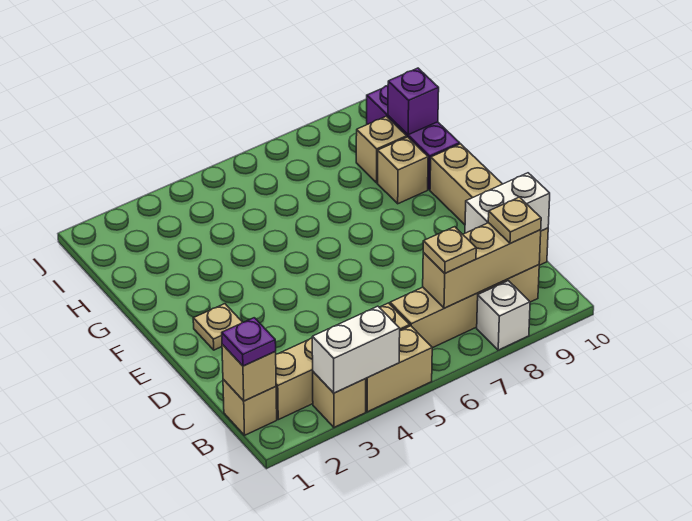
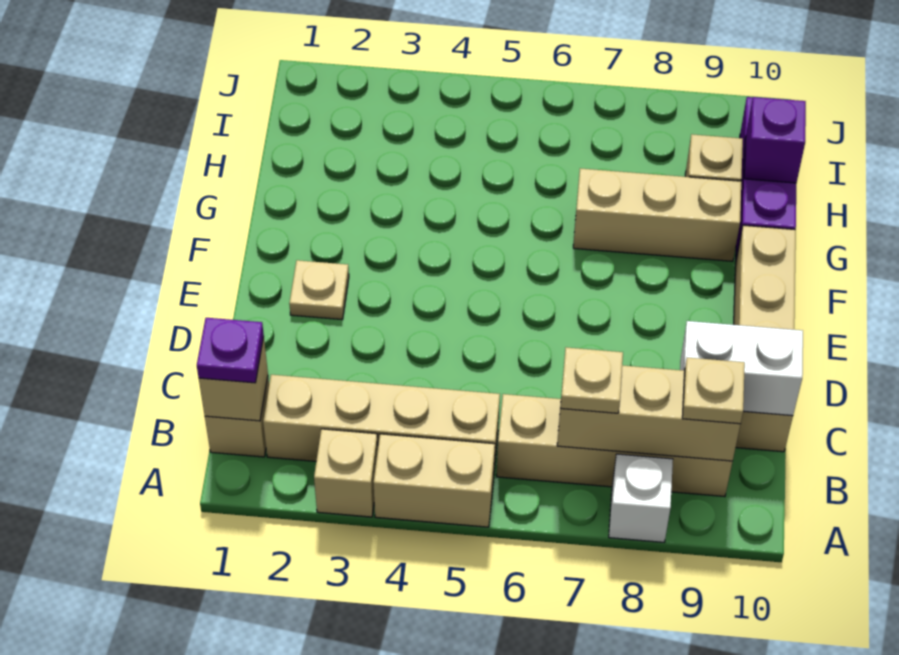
white brick A3:A4 level 2 -> none
tan brick G9 level 1 -> tan brick G7:G9 level 1

